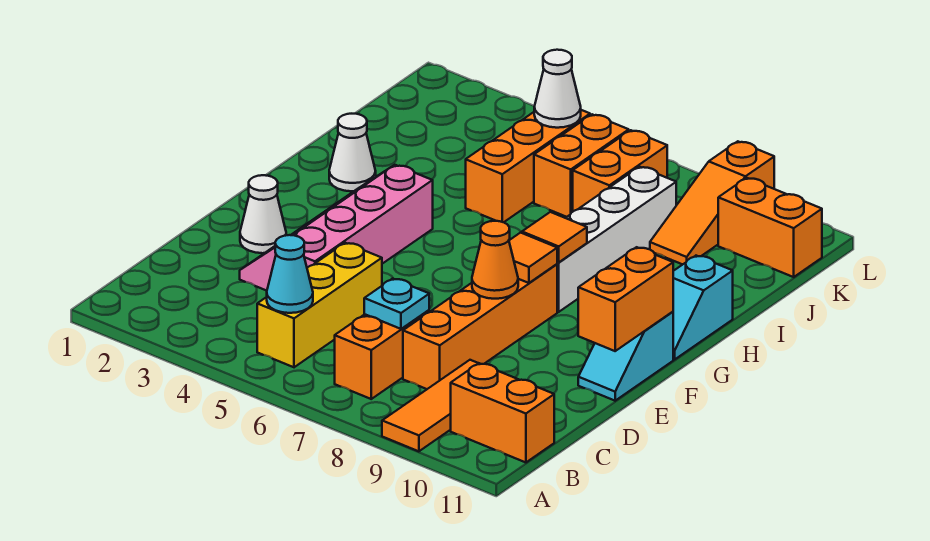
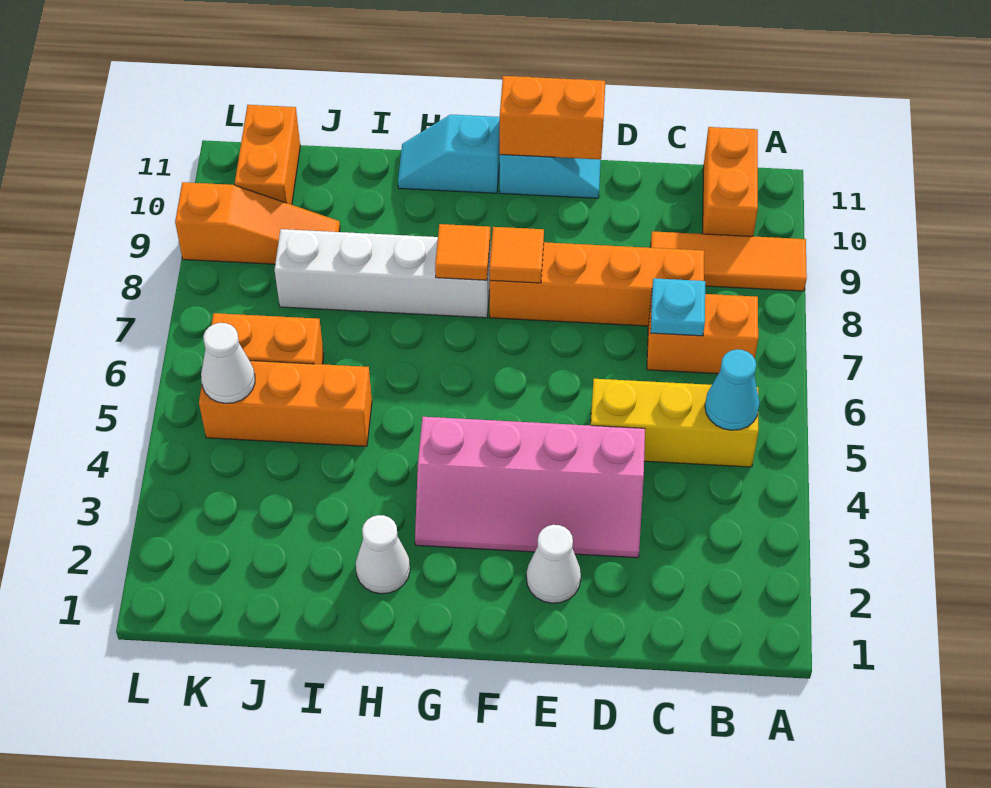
orange cone E8 level 2 -> none
cyan slope G11:H11 level 1 top H -> cyan slope G11:H11 level 1 top G
orange brick J7:K7 level 1 -> none

